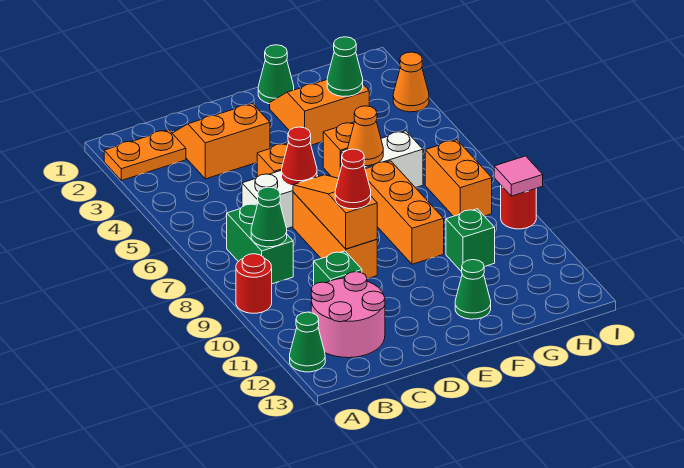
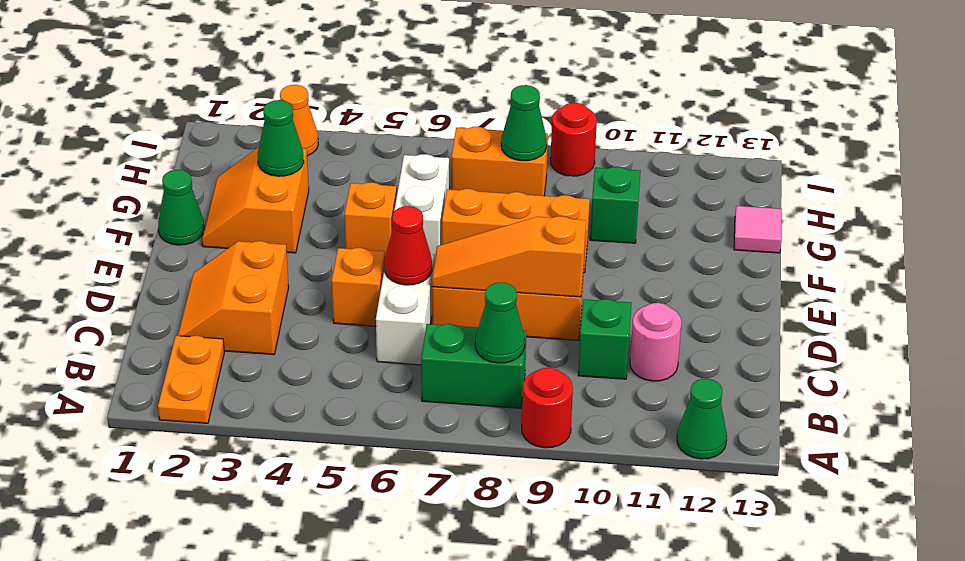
pink round brick B11:C12 level 1 -> pink round brick C11 level 1
red cone D9 level 3 -> none
orange cone F6 level 2 -> none
green cone F12 level 1 -> green cone H8 level 2
pink tile I9 level 2 -> pink tile G13 level 1

